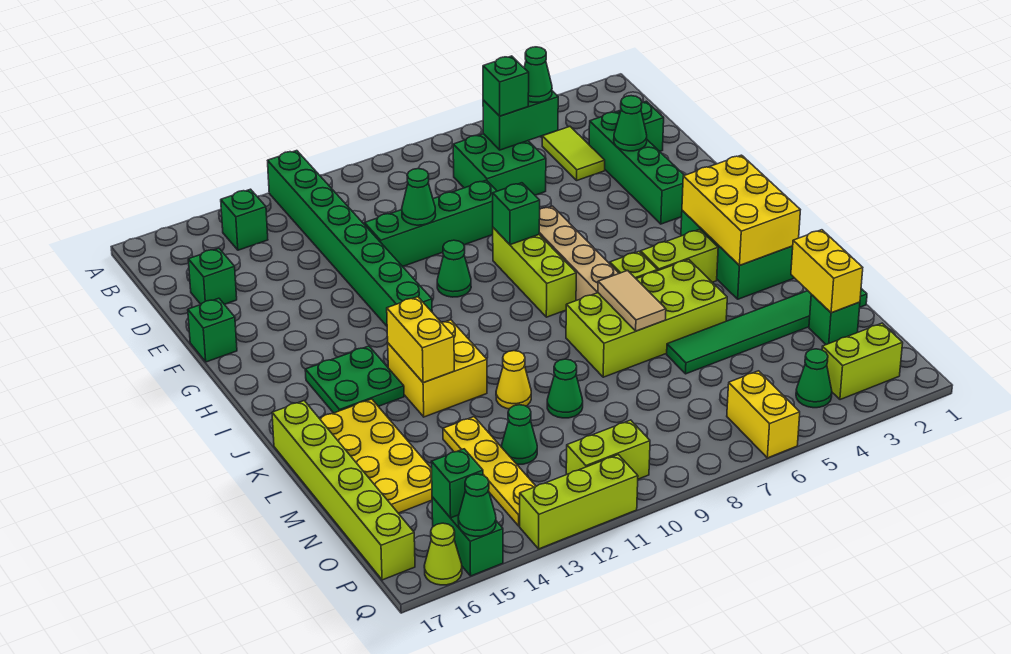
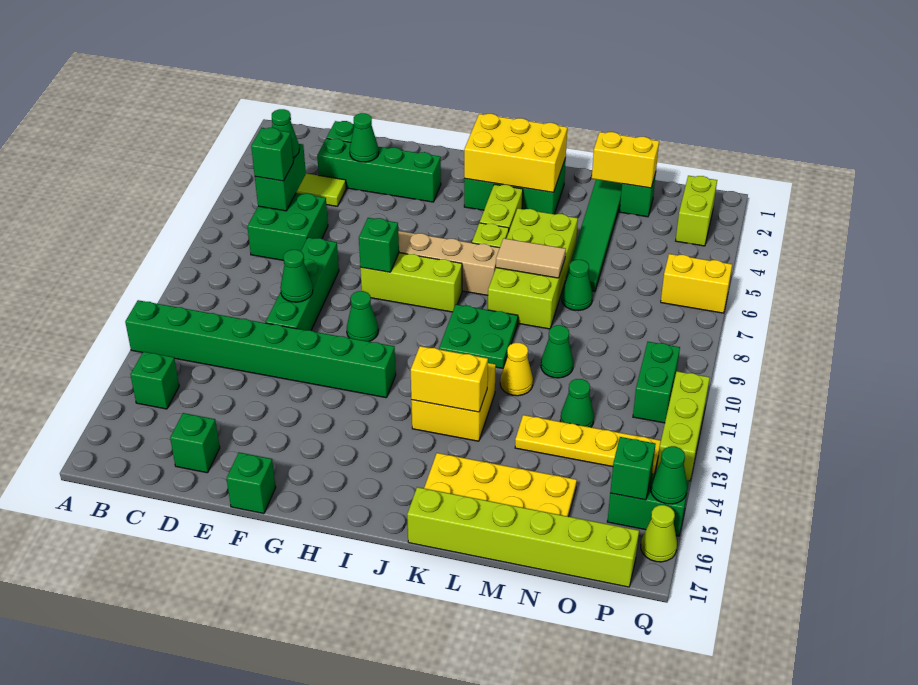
green plate I14:J15 level 1 -> green plate J9:K10 level 1
green cone P4 level 1 -> green cone M7 level 1
lime brick P10:P11 level 1 -> green brick P10:P11 level 1

